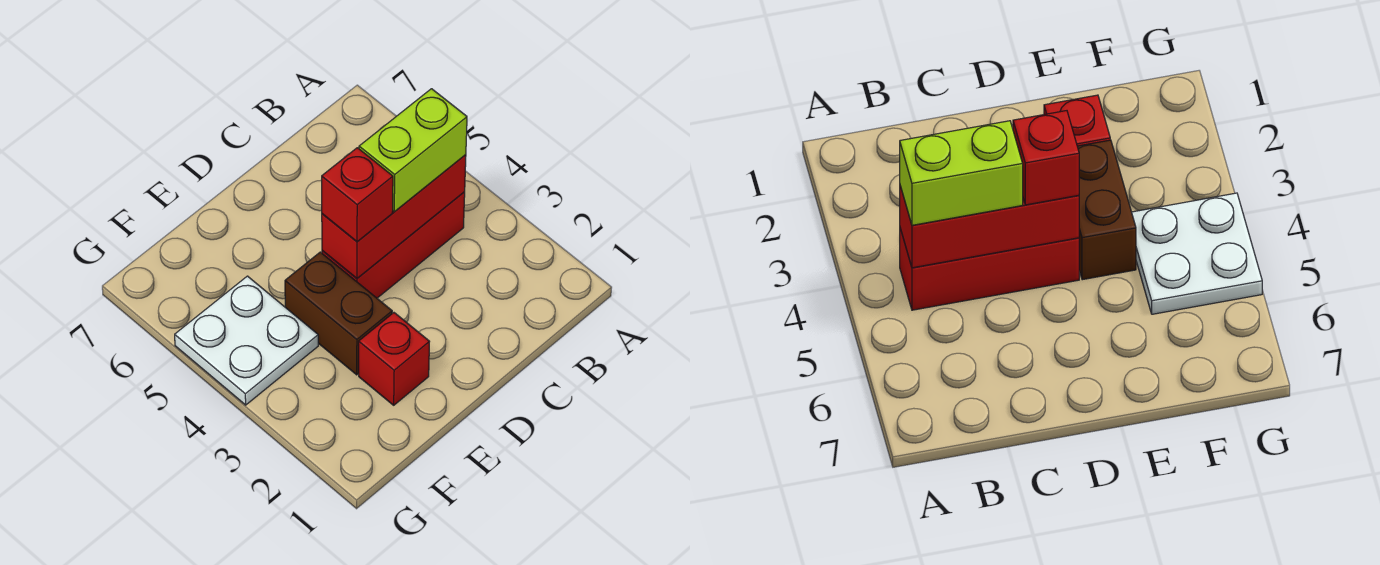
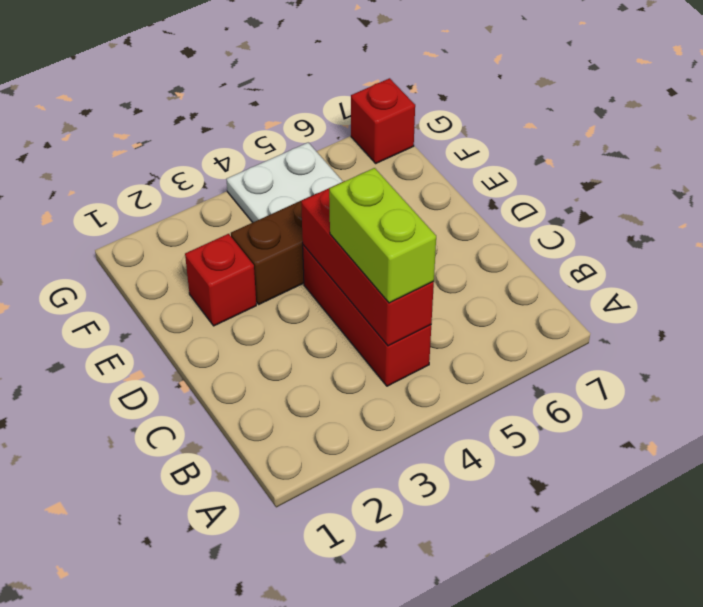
red brick D4 level 3 -> red brick G7 level 1

